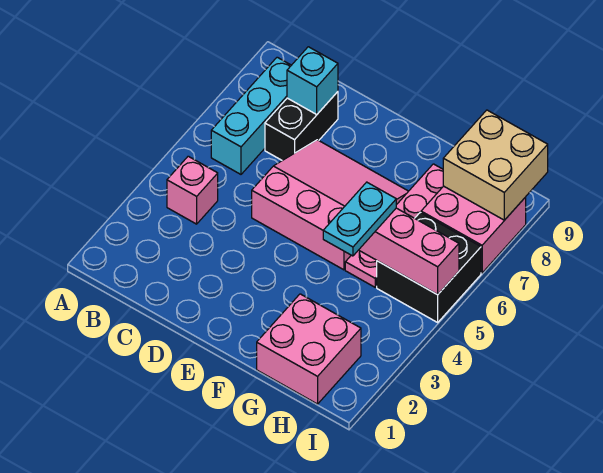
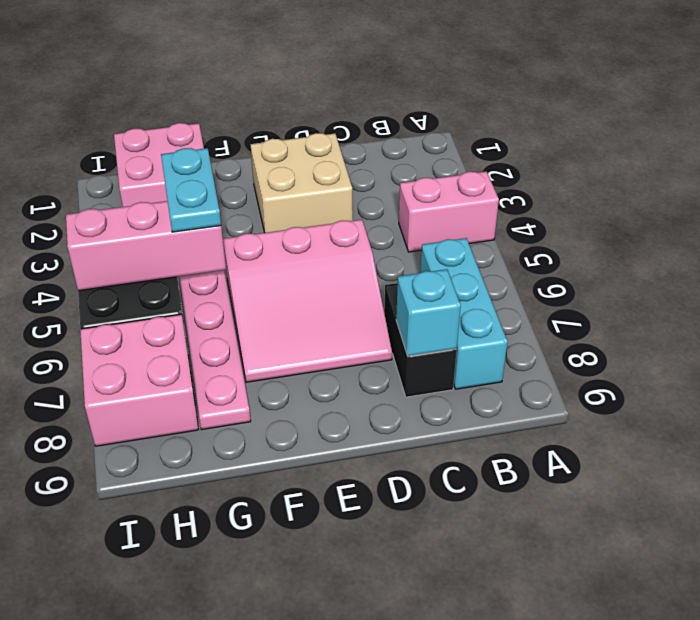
pink brick B4 level 1 -> pink brick A4:B4 level 1
tan brick H8:I9 level 2 -> tan brick D2:E3 level 1

